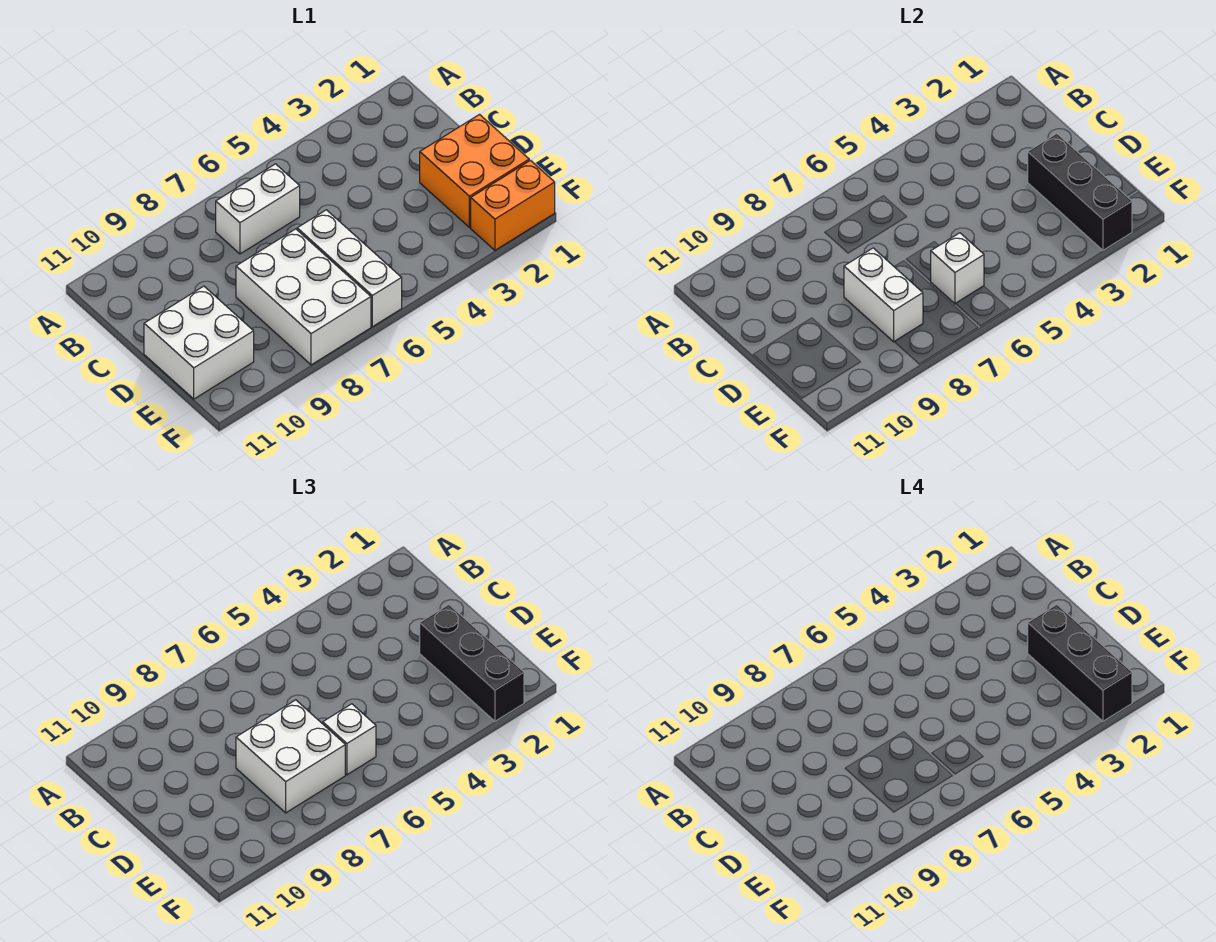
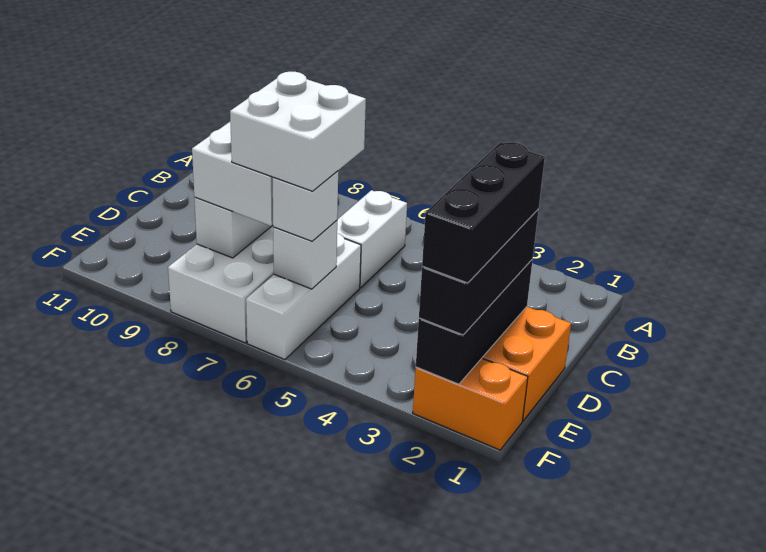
white brick B6:B7 level 1 -> white brick B6:C6 level 1
white brick D10:E11 level 1 -> white brick D6:E7 level 4

